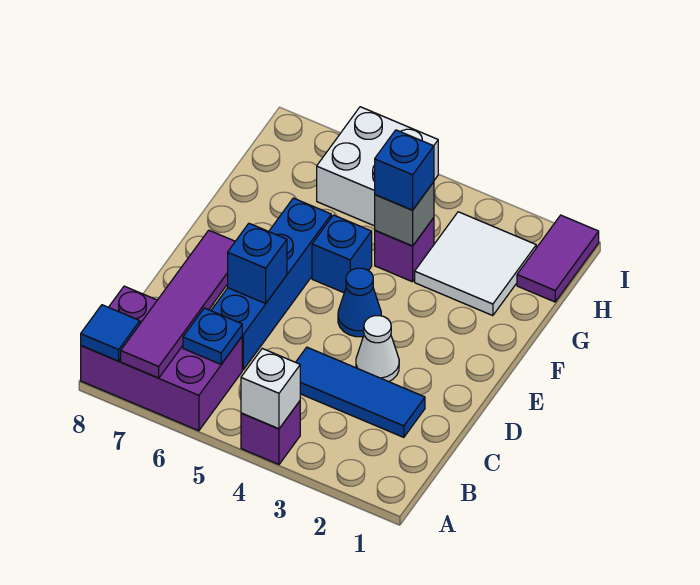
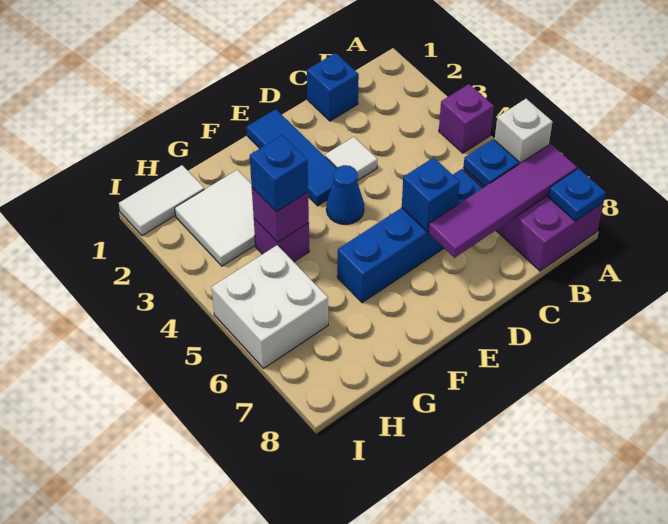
white brick A4 level 2 -> white brick A6 level 2
blue tile A8 level 2 -> blue plate A8 level 2
blue tile C2:C4 level 1 -> blue tile E1:E3 level 1
white cone D3 level 1 -> white tile D3 level 1
blue brick F5 level 1 -> blue brick C1 level 1
grey brick G4 level 2 -> purple brick G4 level 2
purple tile H1:I1 level 1 -> white tile H1:I1 level 1

